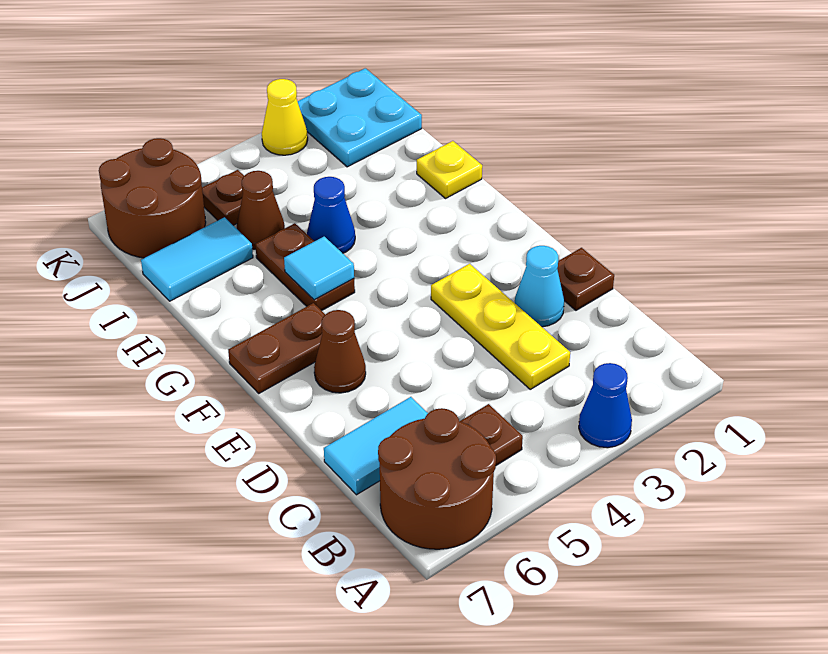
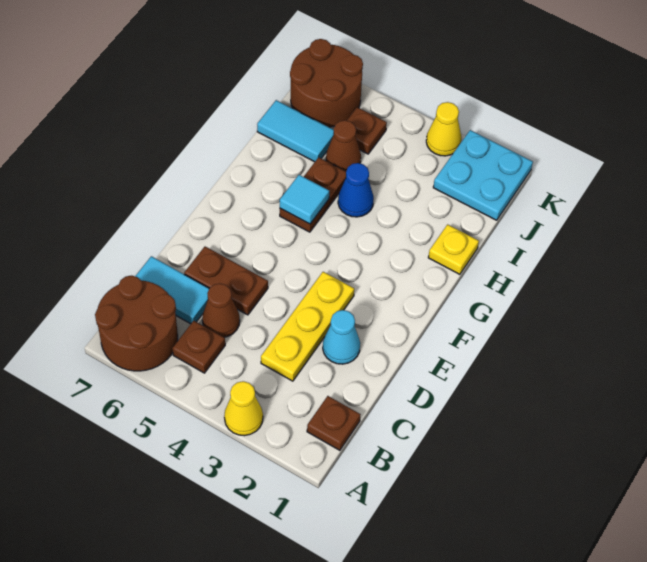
blue cone A3 level 1 -> yellow cone A3 level 1
brown plate D1 level 1 -> brown plate B1 level 1
brown cone E6 level 1 -> brown cone C5 level 1
brown plate F6:F7 level 1 -> brown plate D5:D6 level 1

